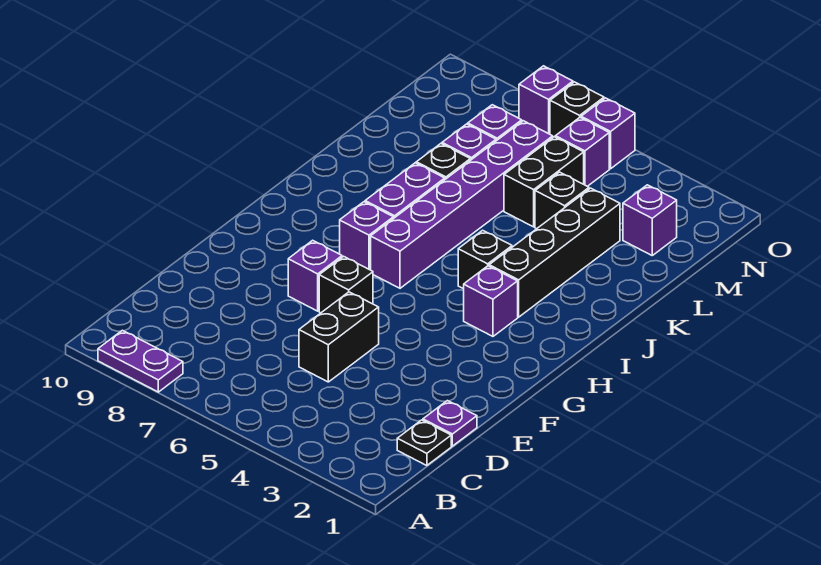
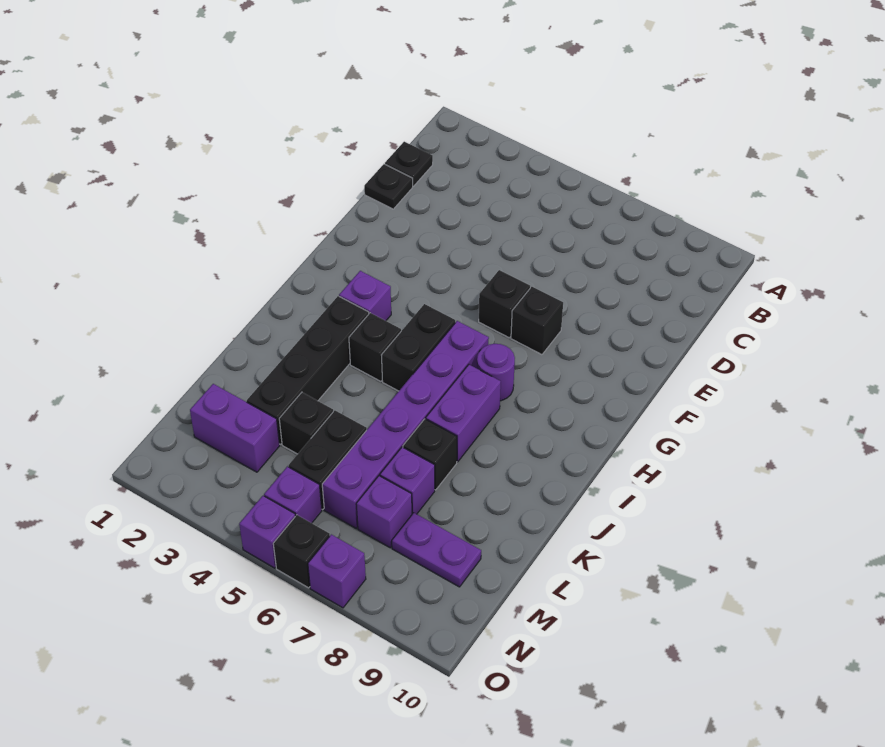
purple plate A8:A9 level 1 -> purple plate M8:M9 level 1
purple plate D1 level 1 -> black plate D1 level 1
black brick D5:E5 level 1 -> black brick H5:I5 level 1
purple brick F7 level 1 -> black brick F7 level 1
purple brick H7 level 1 -> purple round brick H7 level 1
purple brick M2 level 1 -> purple brick M2:M3 level 1

